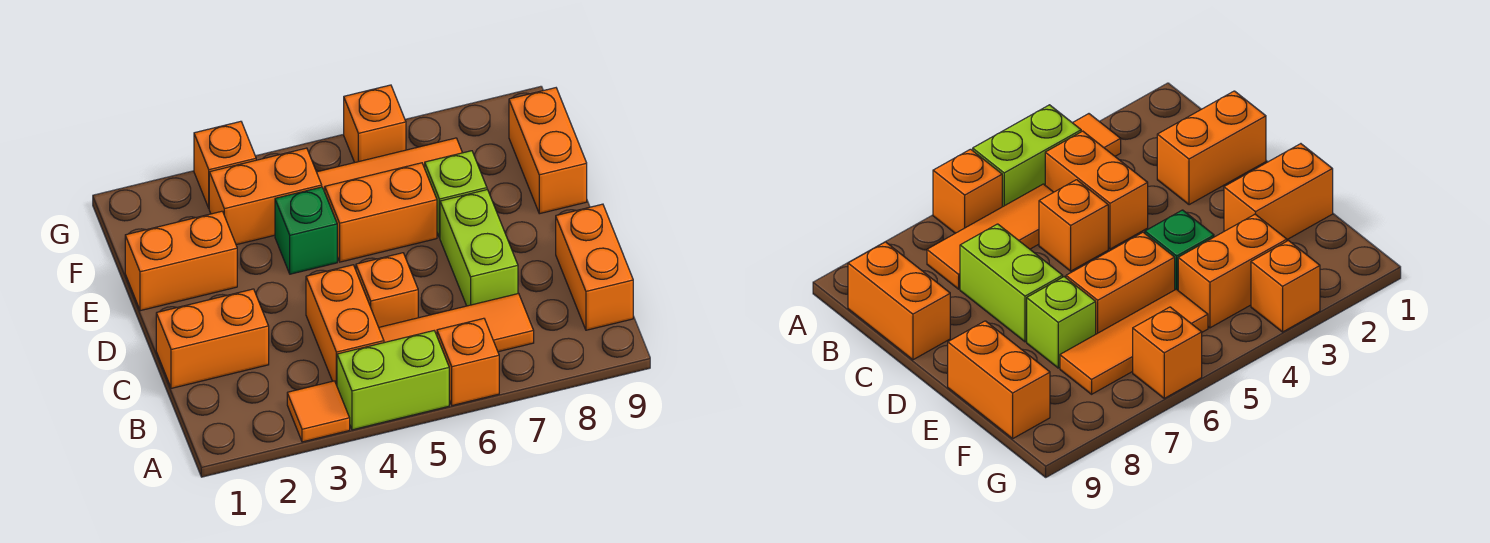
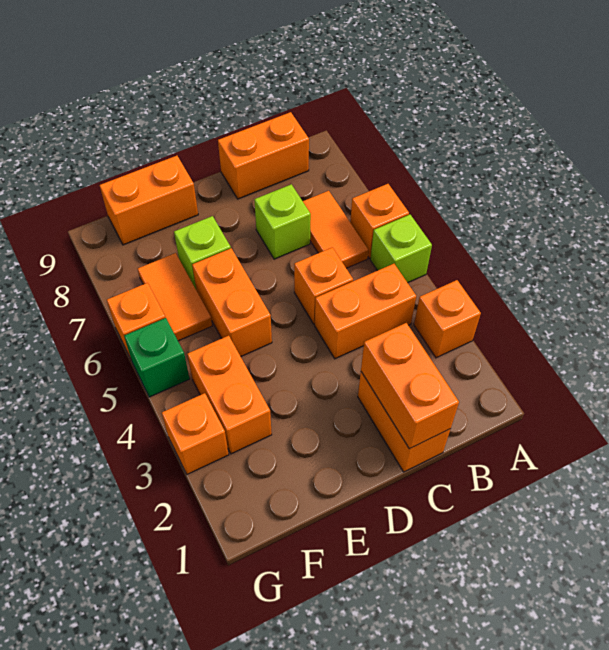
orange tile A3 level 1 -> orange brick A3 level 1
lime brick A4:A5 level 1 -> lime brick A5 level 1
orange tile B5:B7 level 1 -> orange tile B6:B7 level 1
lime brick C7:D7 level 1 -> lime brick C7 level 1
orange brick E1:E2 level 1 -> orange brick C1:C2 level 2
green brick E4 level 1 -> green brick G5 level 1
orange tile F5:F7 level 1 -> orange tile F6:F7 level 1

